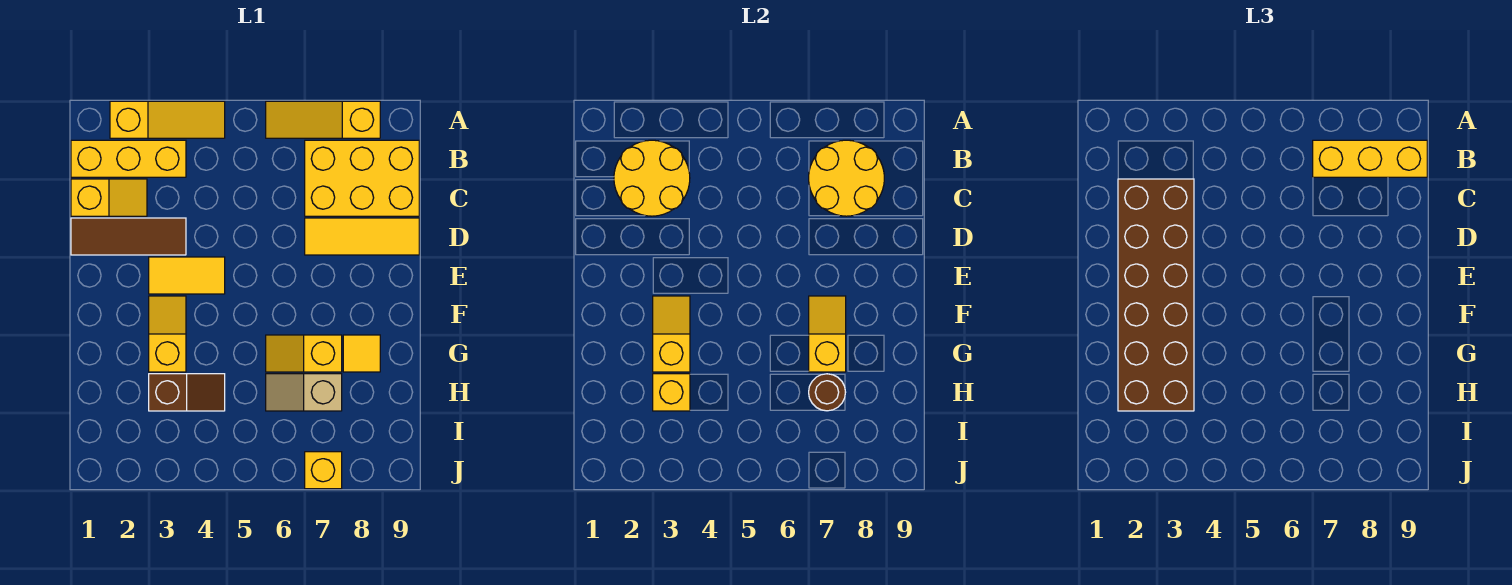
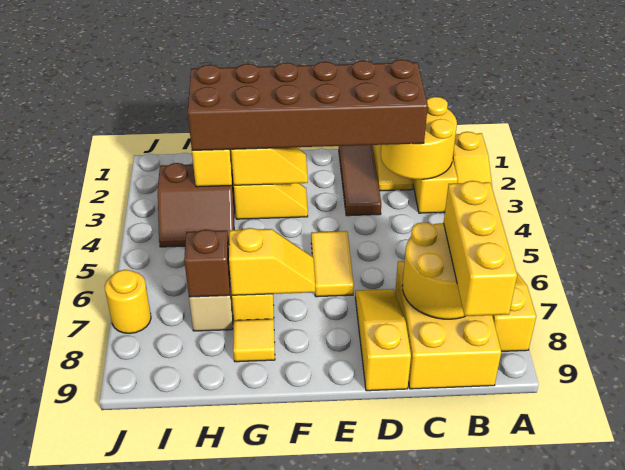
yellow tile D7:D9 level 1 -> yellow slope D7:D9 level 1 top 9
yellow tile E3:E4 level 1 -> yellow tile E5:E6 level 1
brown slope H3:H4 level 1 top 3 -> brown slope H3:I4 level 1 top 3
brown round brick H7 level 2 -> brown brick H7 level 2
yellow brick J7 level 1 -> yellow round brick J7 level 1

